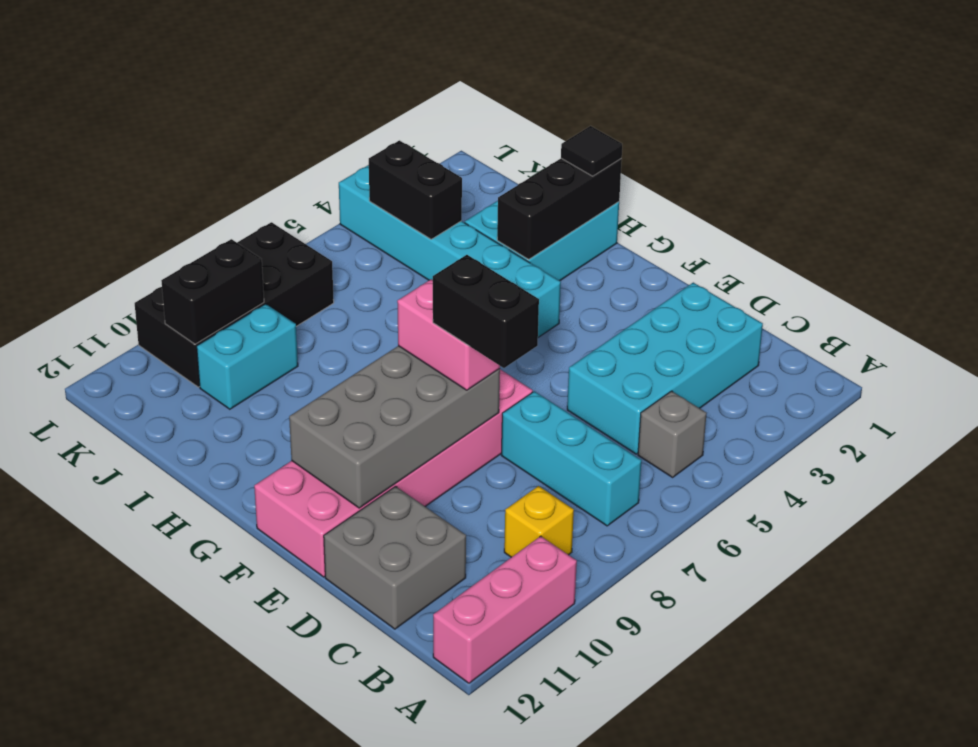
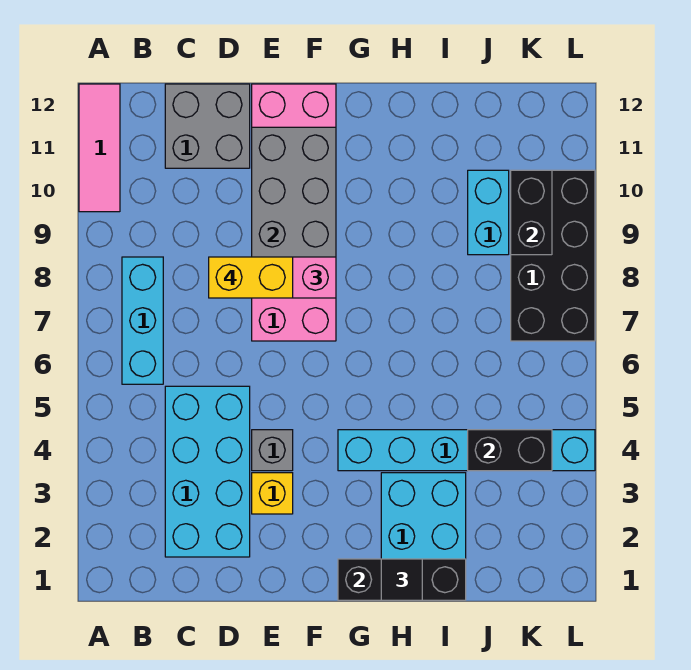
pink brick A10:A12 level 1 -> pink tile A10:A12 level 1
grey brick B5 level 1 -> grey brick E4 level 1
cyan brick B7:D7 level 1 -> cyan brick B6:B8 level 1
yellow brick B9 level 1 -> yellow brick E3 level 1
black brick D8:E8 level 4 -> yellow brick D8:E8 level 4
black brick H1:H3 level 2 -> black brick G1:I1 level 2

